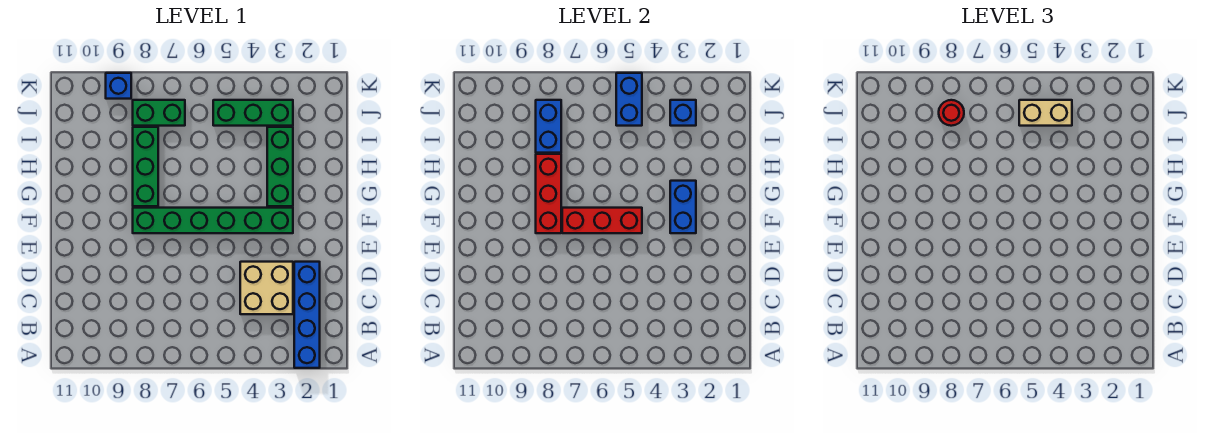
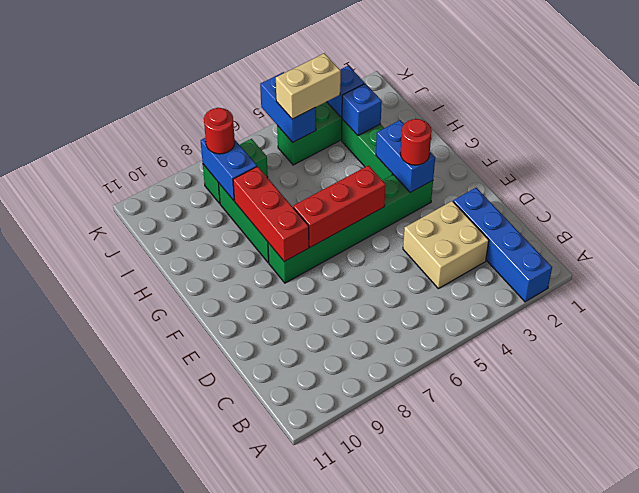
none -> red round brick F3 level 3
blue brick K9 level 1 -> blue brick I3 level 2

